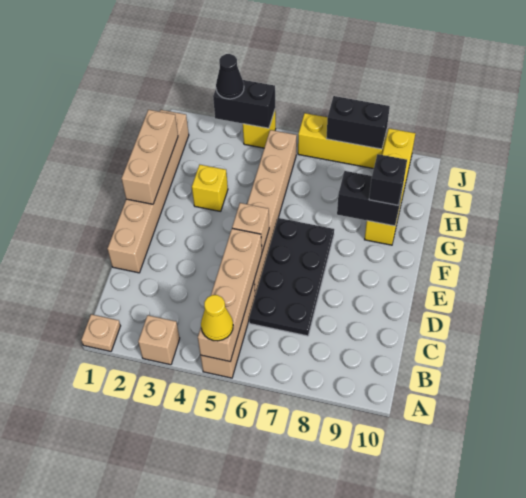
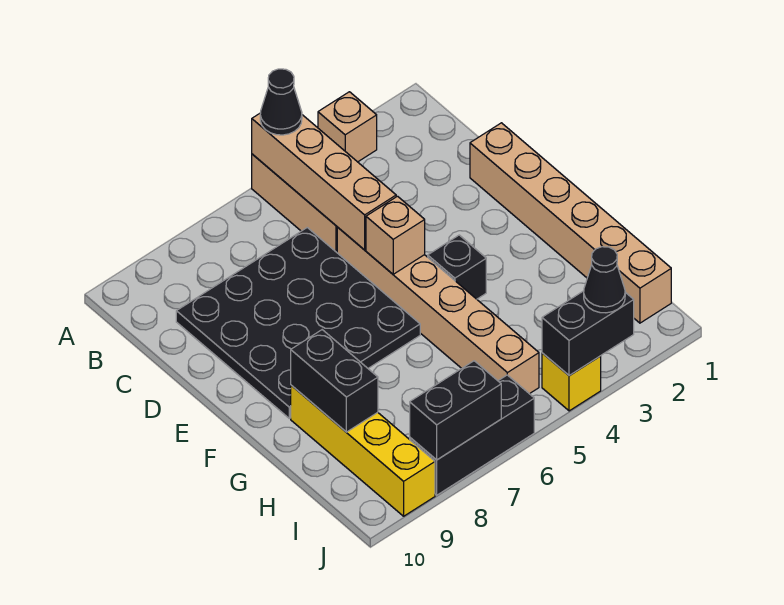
tan plate A1 level 1 -> none
yellow cone A5 level 3 -> black cone A5 level 3
black plate C6:F7 level 1 -> black plate C6:F9 level 1
tan brick F1:H1 level 2 -> none
yellow brick G3 level 1 -> none
black brick G8:G9 level 2 -> black brick G9:H9 level 2
black brick G9 level 3 -> black brick F4 level 1
yellow brick J6:J8 level 1 -> black brick J6:J8 level 1

